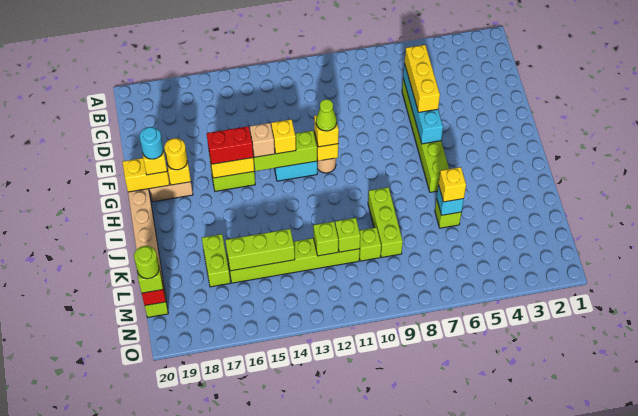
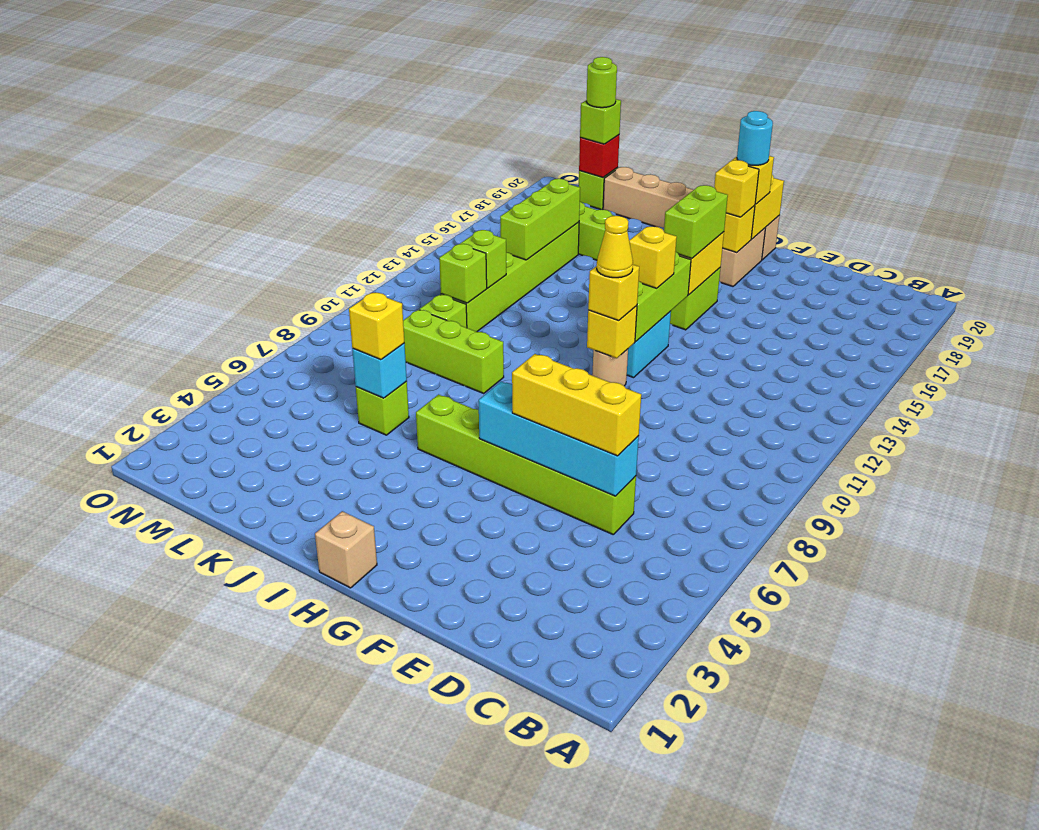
lime cone G11 level 4 -> yellow cone G11 level 4
tan brick G14 level 3 -> tan brick H1 level 1
red brick G15:G16 level 3 -> lime brick G15:G16 level 3
yellow round brick G18 level 3 -> yellow brick G18 level 3

